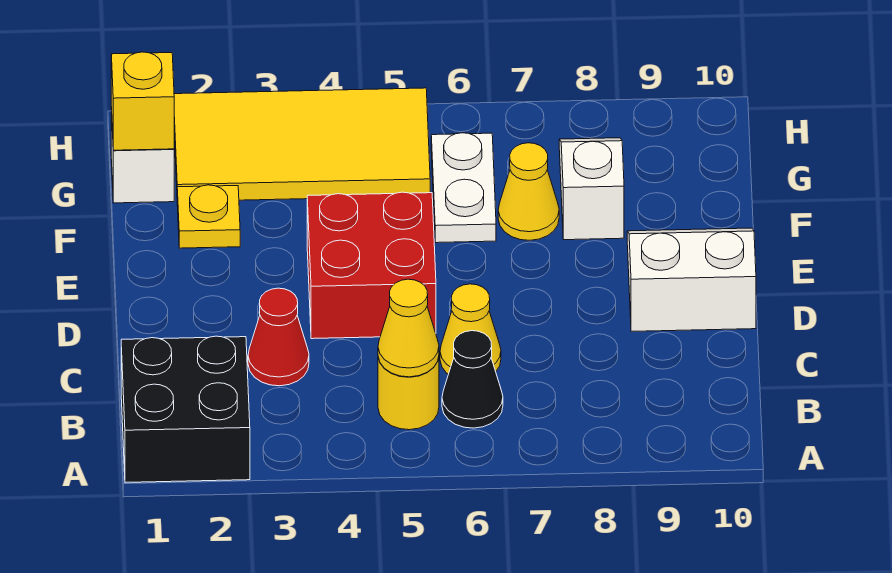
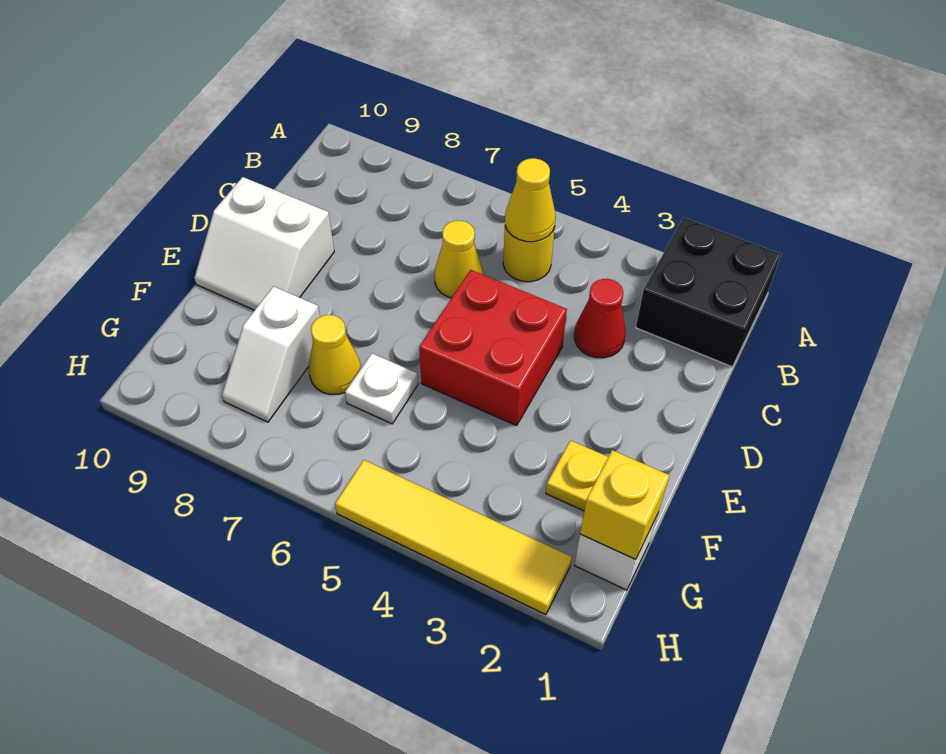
black cone B6 level 1 -> none
white plate F6:G6 level 1 -> white plate F6 level 1
yellow tile G2:H5 level 1 -> yellow tile H2:H5 level 1

